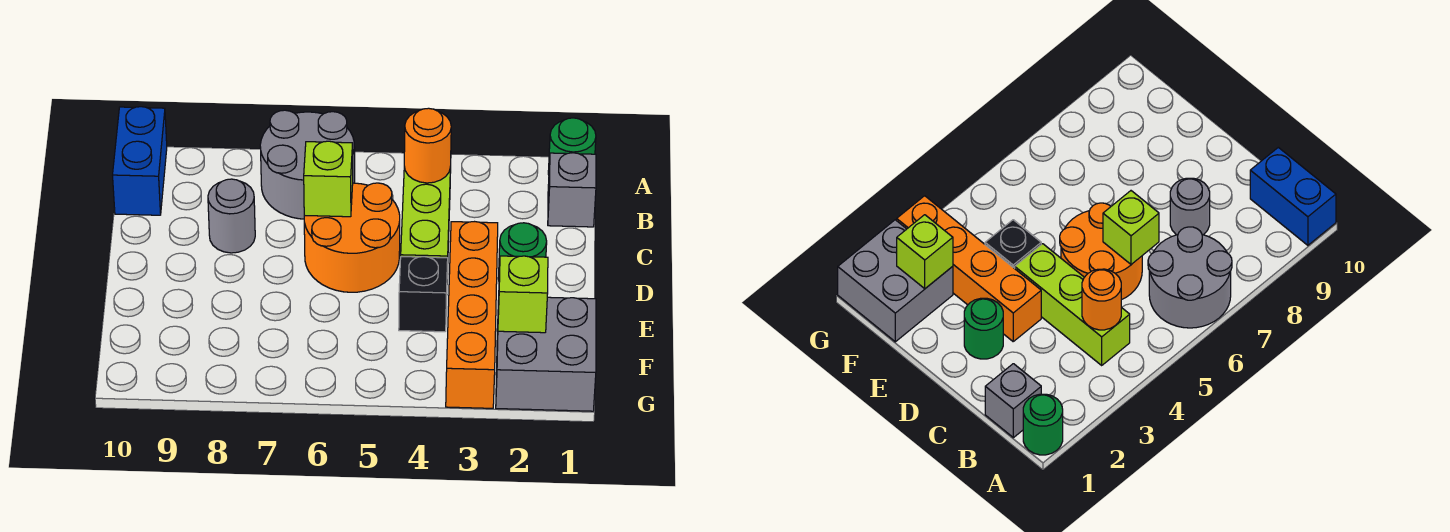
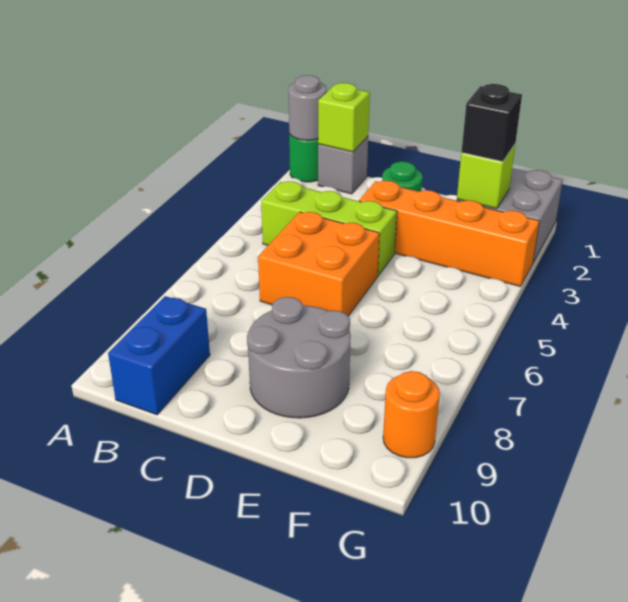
grey round brick A6:B7 level 1 -> grey round brick D8:E9 level 1
blue brick A10:B10 level 1 -> blue brick B9:B10 level 1
orange round brick B4 level 2 -> orange round brick G9 level 1
orange round brick C5:D6 level 1 -> orange brick C5:D6 level 1
lime brick C6 level 2 -> lime brick B1 level 2
grey round brick C8 level 1 -> grey round brick A1 level 2
black brick E4 level 1 -> black brick F2 level 3

